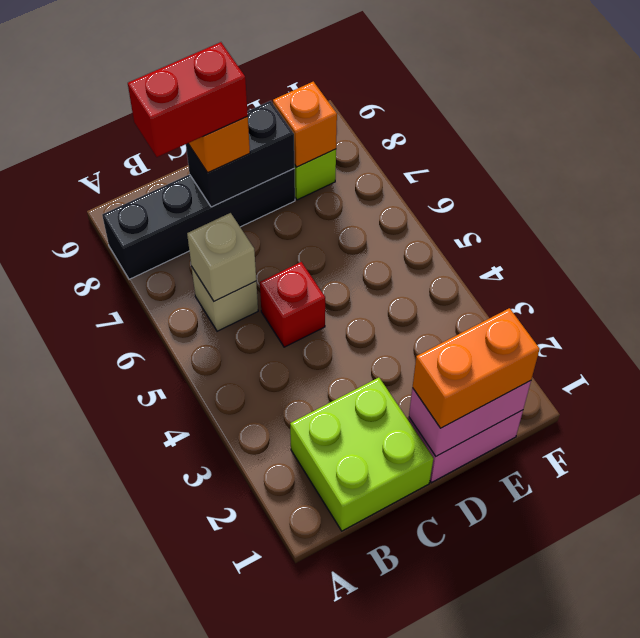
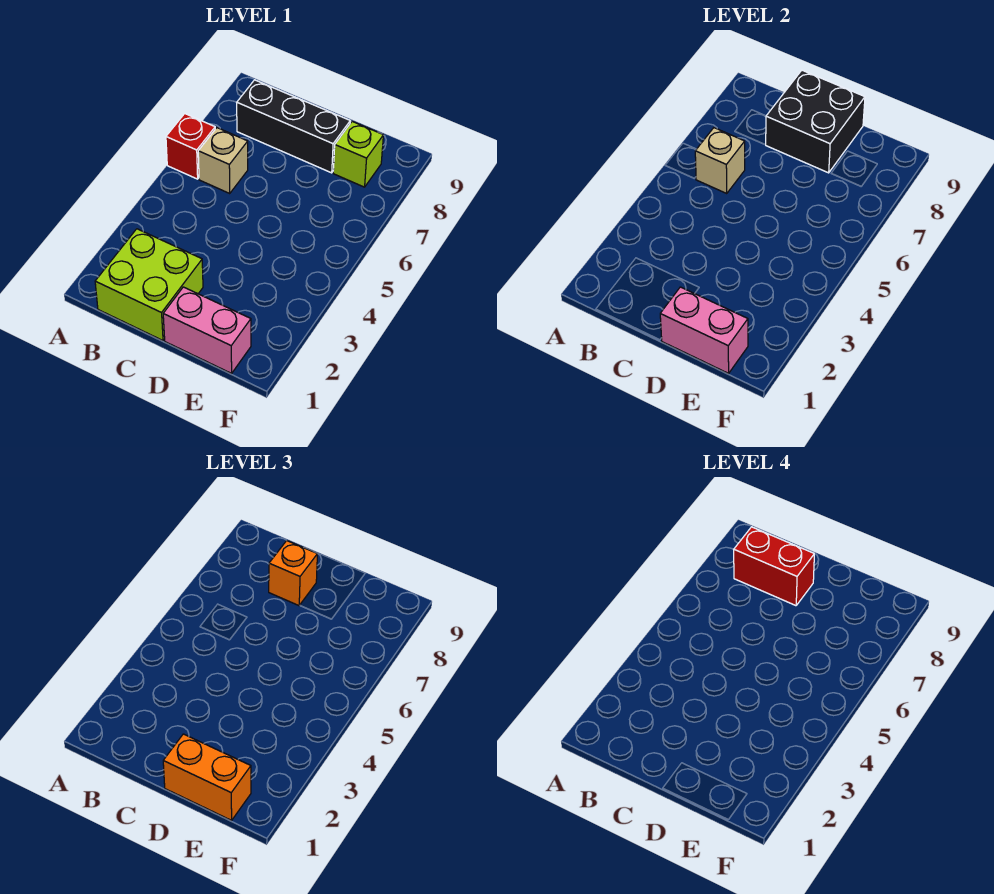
black brick A8:D8 level 1 -> black brick B8:D8 level 1
red brick C5 level 1 -> red brick A6 level 1
black brick C8:D8 level 2 -> black brick C8:D9 level 2
orange brick E8 level 2 -> none

